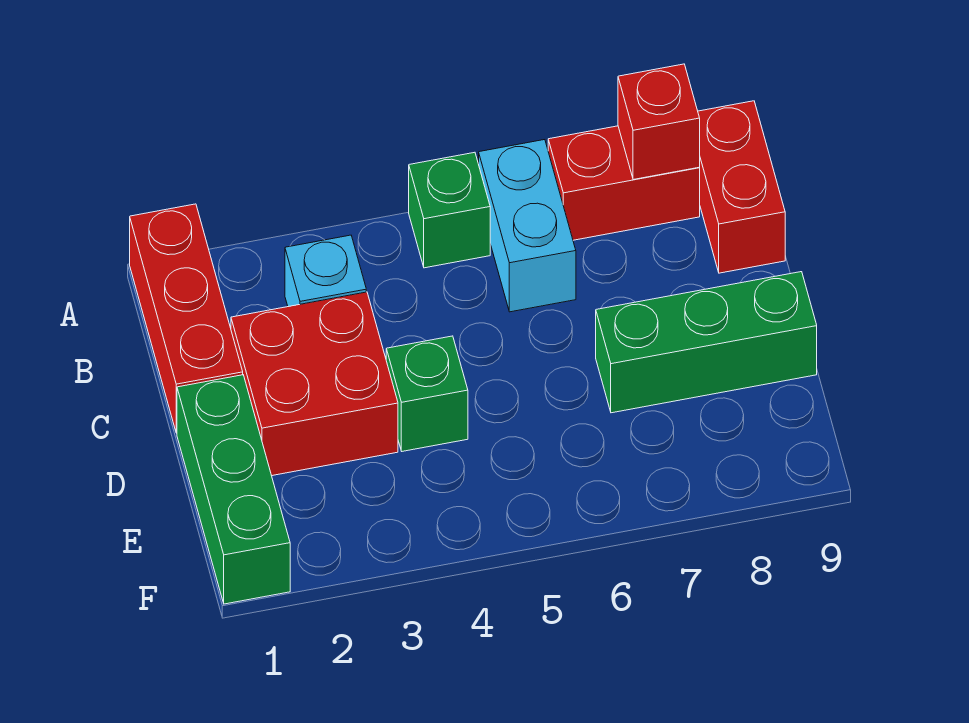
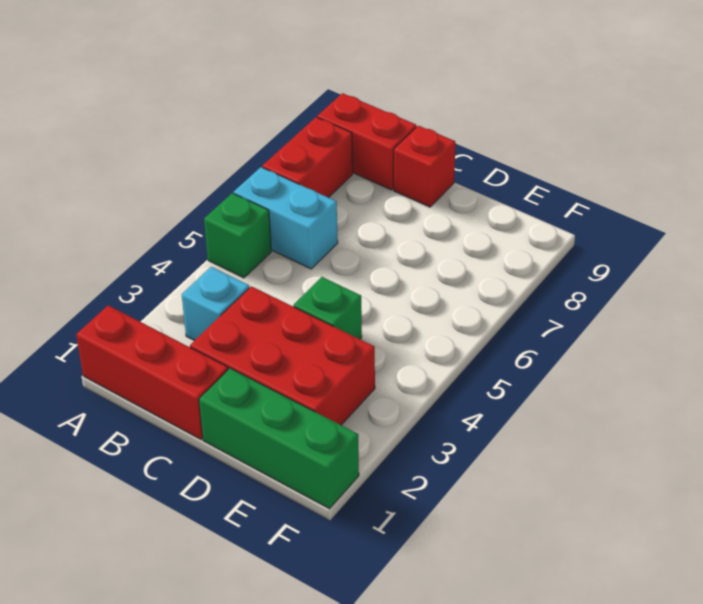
red brick A8 level 2 -> red brick C9 level 1
red brick C2:D3 level 1 -> red brick C2:E3 level 1
green brick D7:D9 level 1 -> none

